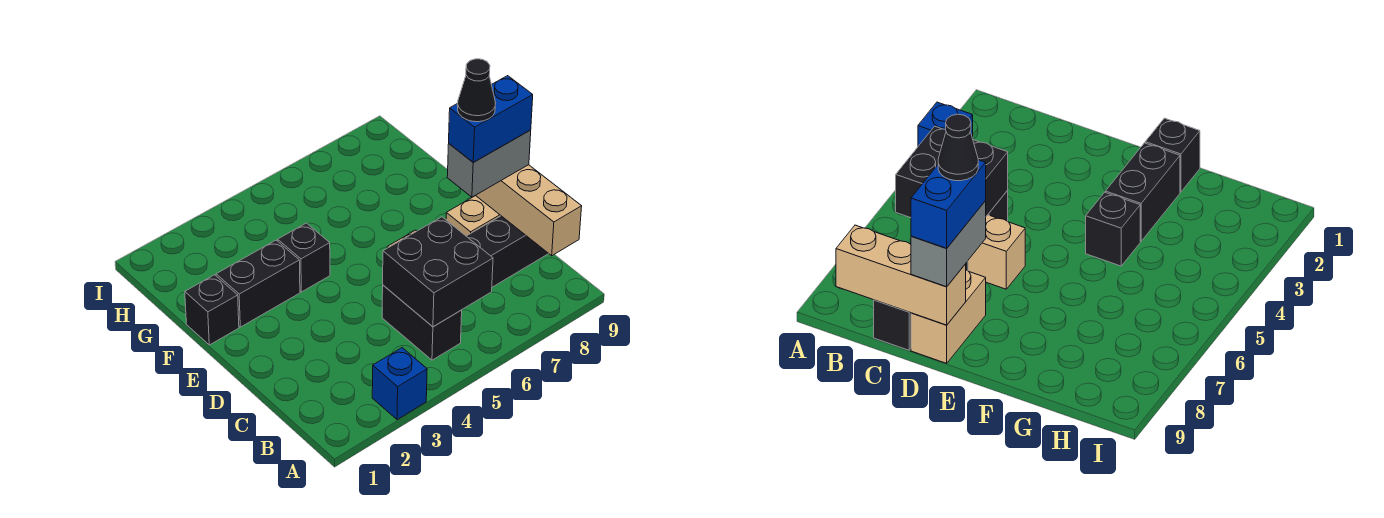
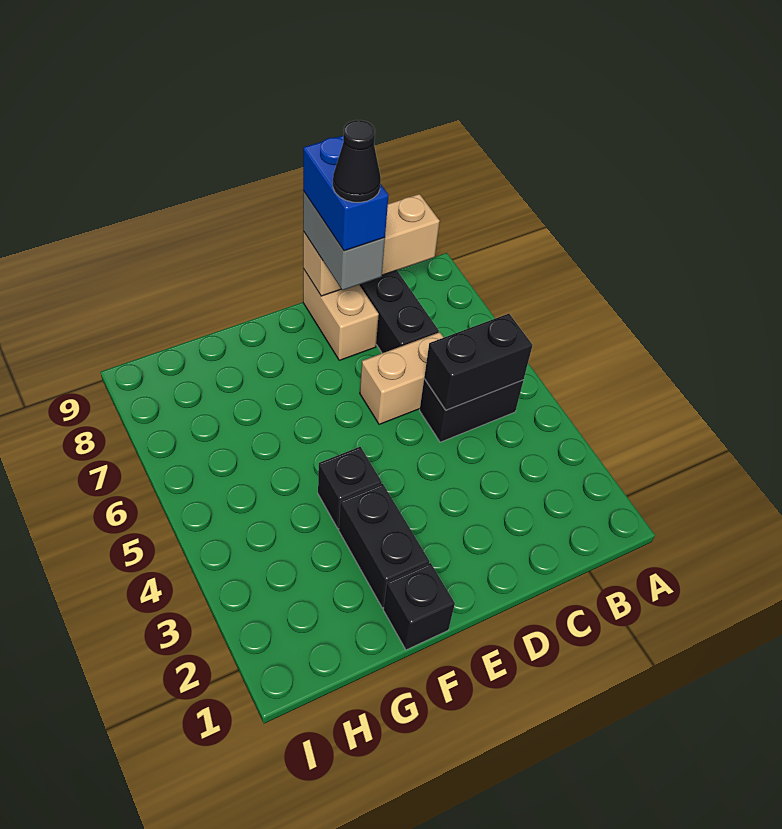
blue brick A3 level 1 -> none
black brick B5:C6 level 2 -> black brick B5:C5 level 2

